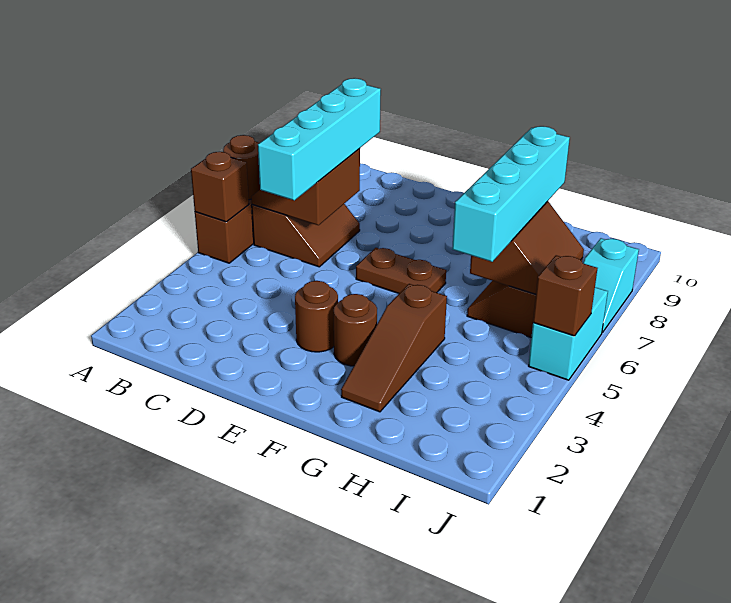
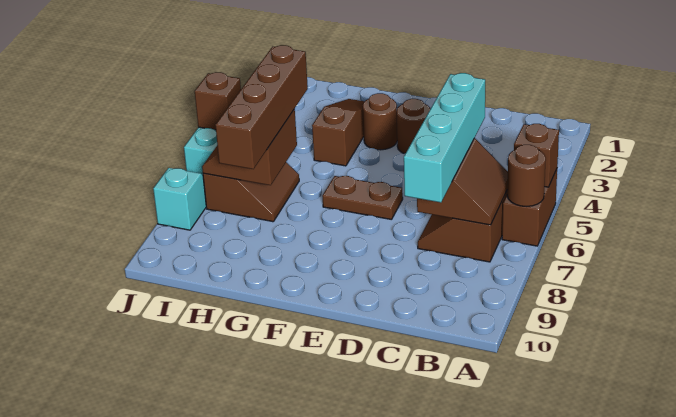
cyan brick H5:H8 level 3 -> brown brick H5:H8 level 3

